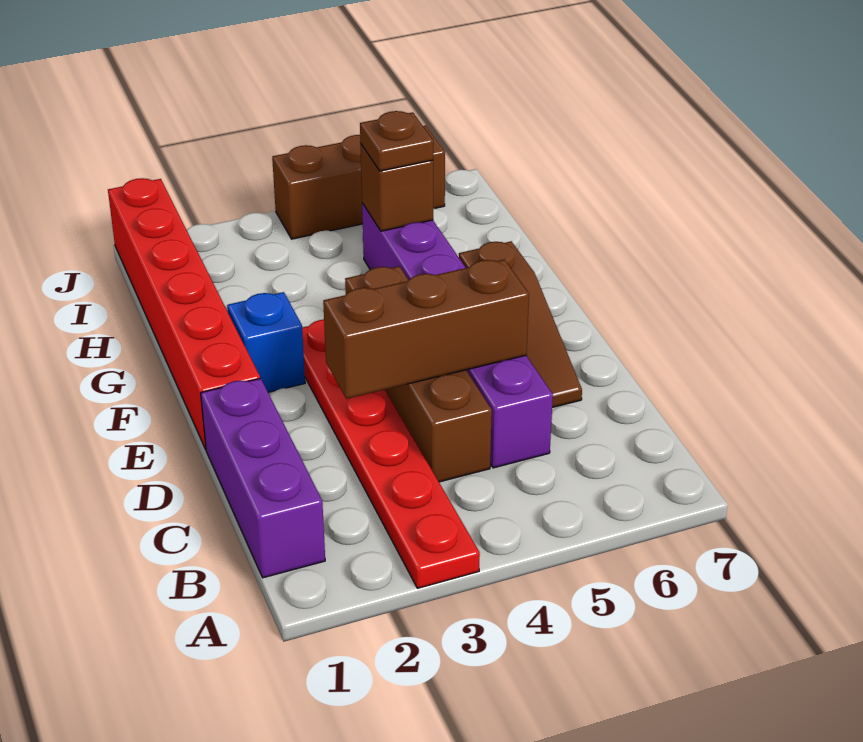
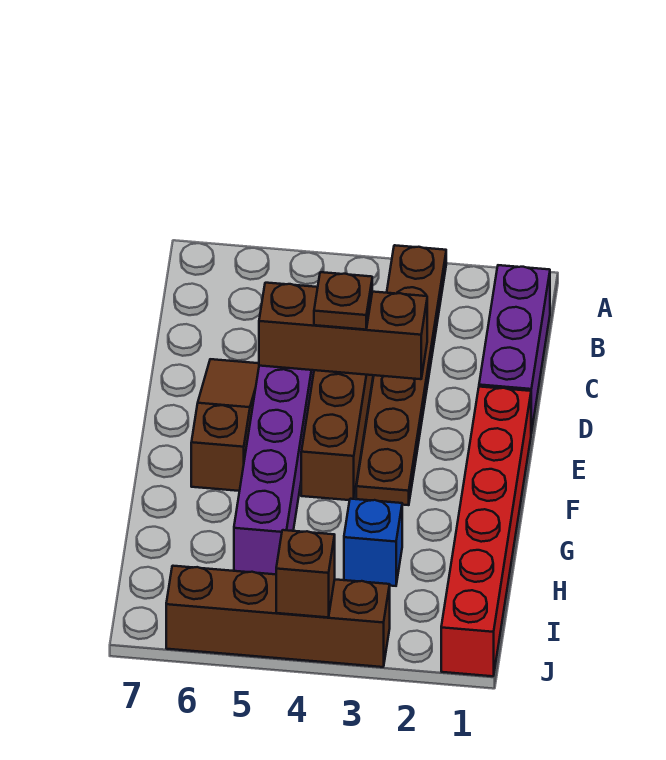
red plate A3:F3 level 1 -> brown plate A3:F3 level 1
blue brick F2 level 1 -> blue brick H3 level 1
brown brick H5 level 2 -> brown brick J4 level 2
brown plate H5 level 3 -> brown plate D4 level 3
brown brick J4:J6 level 1 -> brown brick J3:J6 level 1

